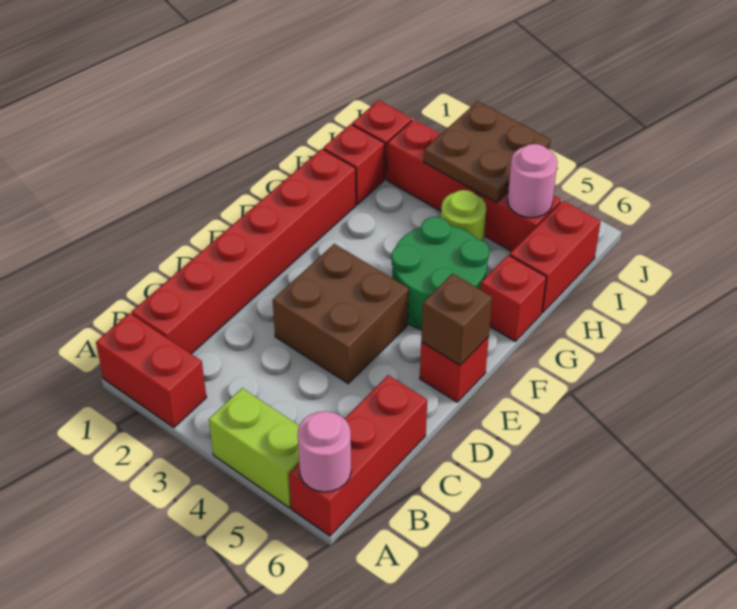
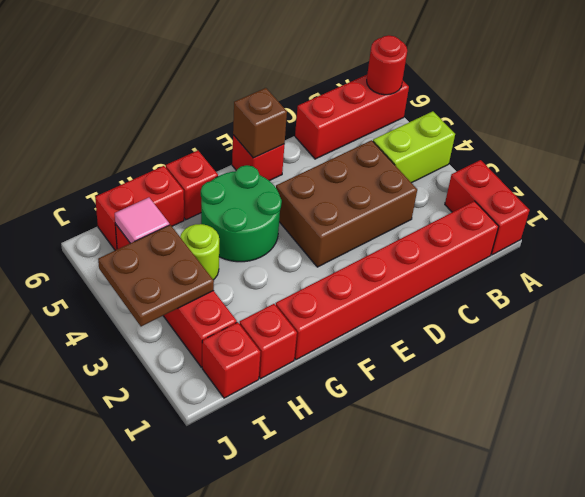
lime brick A4:A5 level 1 -> lime brick A4:B4 level 1
pink round brick A6 level 2 -> red round brick A6 level 2
brown brick D3:E4 level 1 -> brown brick C3:E4 level 1
pink round brick I5 level 2 -> pink tile I5 level 2

